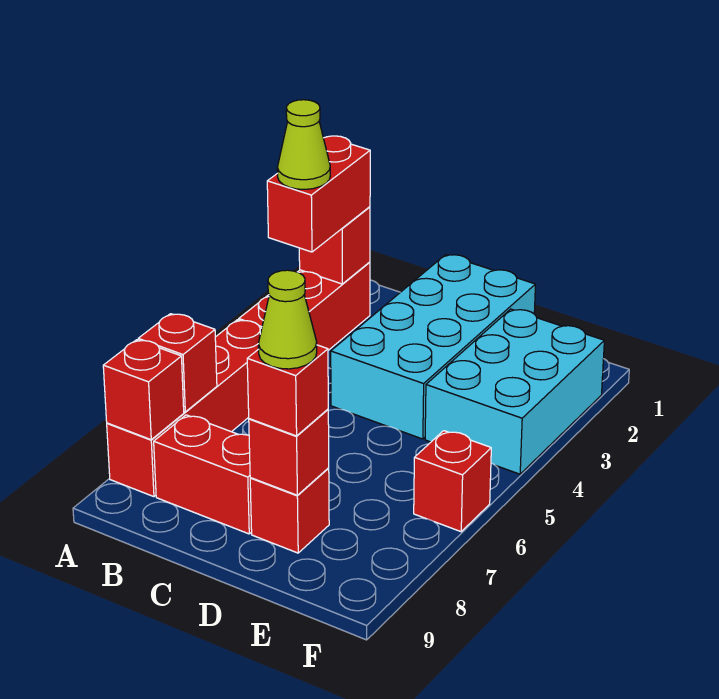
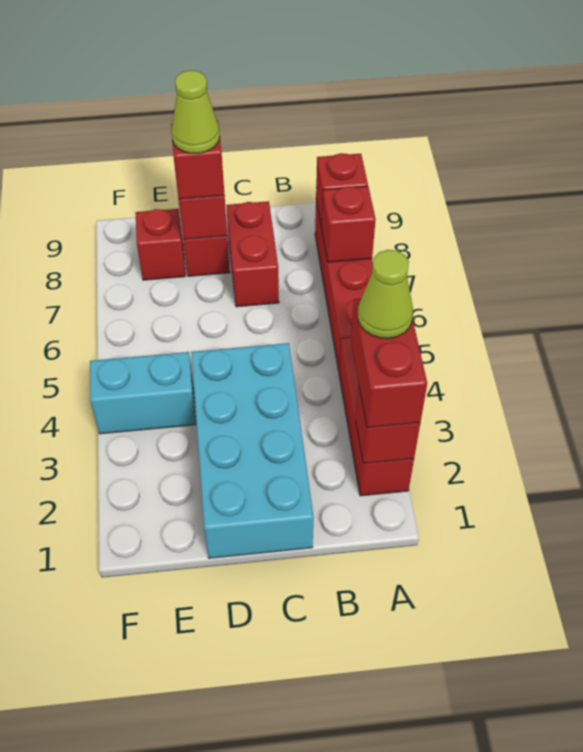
red brick B8:C8 level 1 -> red brick C7:C8 level 1
cyan brick E2:F4 level 1 -> cyan brick E4:F4 level 1
red brick F6 level 1 -> red brick E8 level 1

